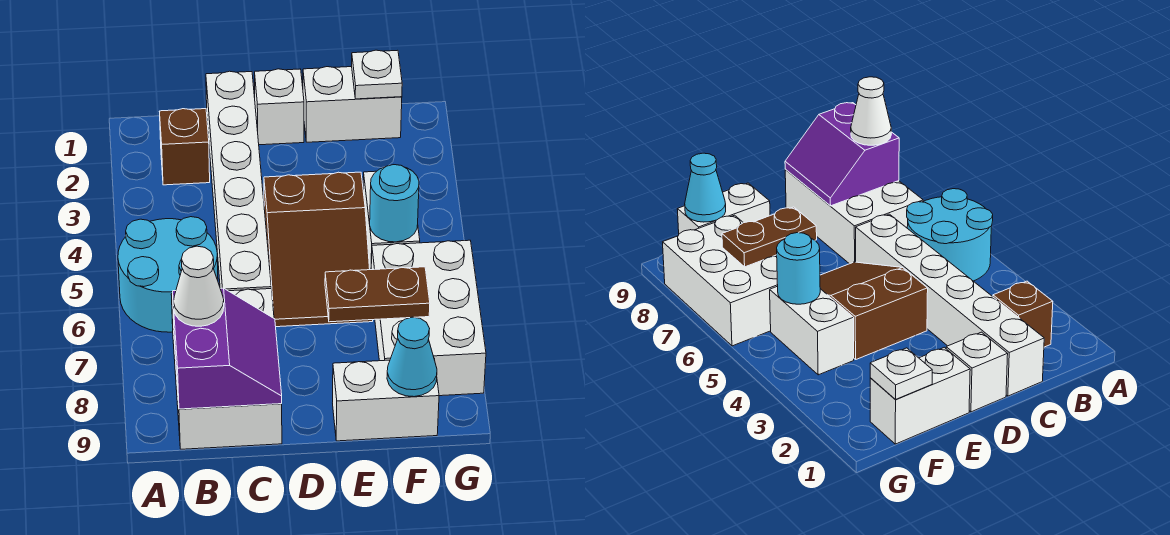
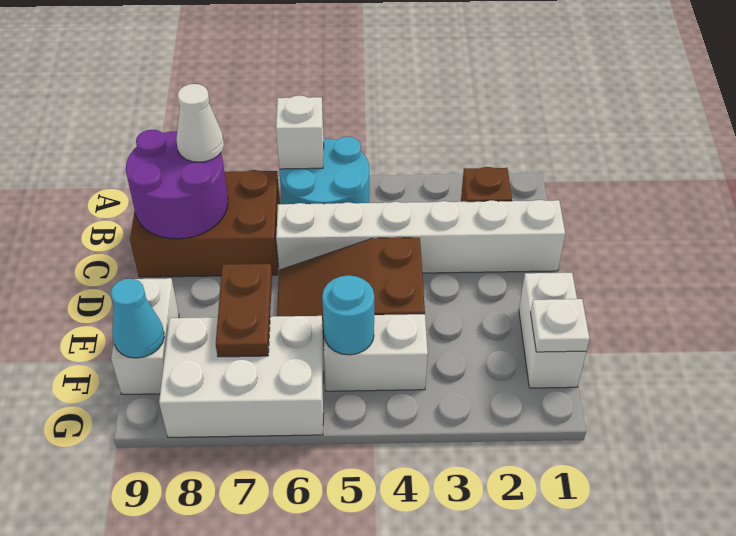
white brick B7:C9 level 1 -> brown brick B7:C9 level 1
purple slope B8:C9 level 2 top B -> purple round brick B8:C9 level 2
white brick D1 level 1 -> white brick A6 level 2

